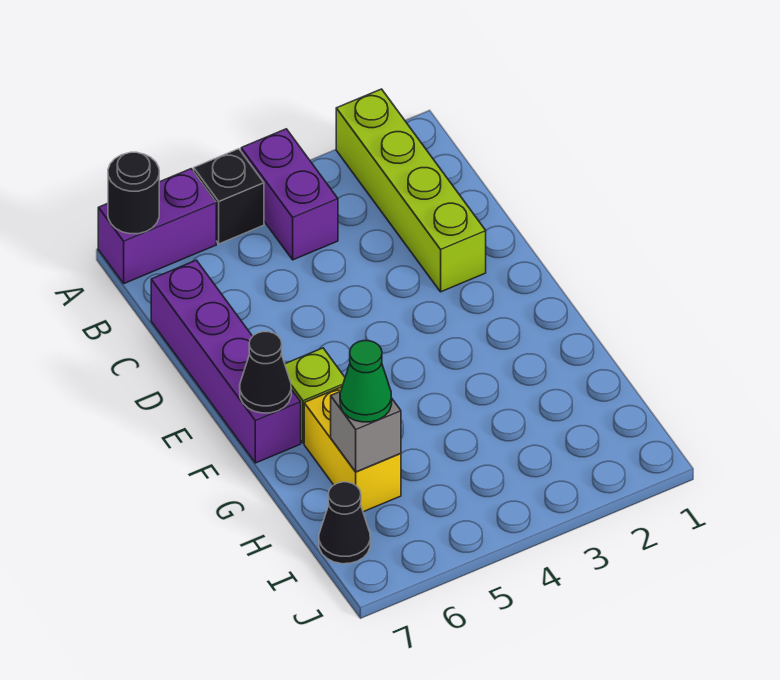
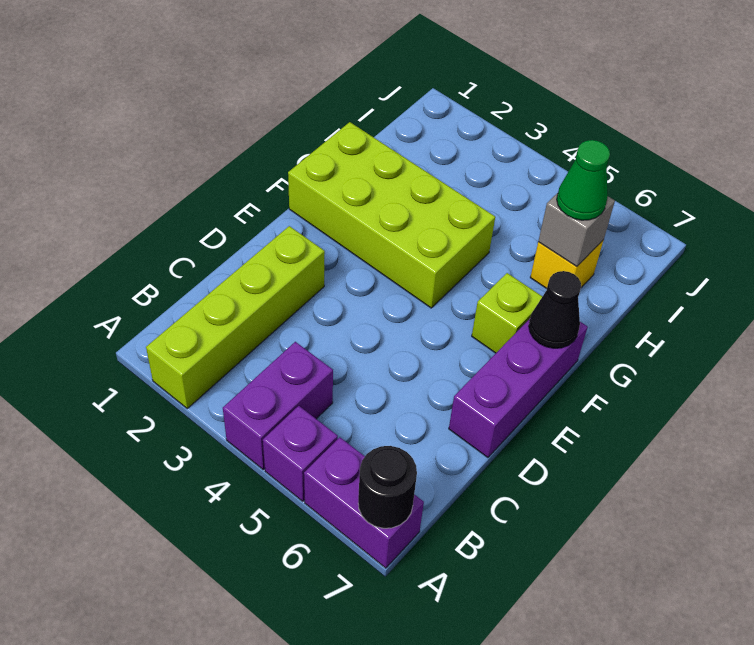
black brick A5 level 1 -> purple brick A5 level 1
purple brick C7:F7 level 1 -> purple brick D7:F7 level 1
none -> lime brick F1:G4 level 1
yellow brick G6:H6 level 1 -> yellow brick H6 level 1
black cone I7 level 1 -> none

